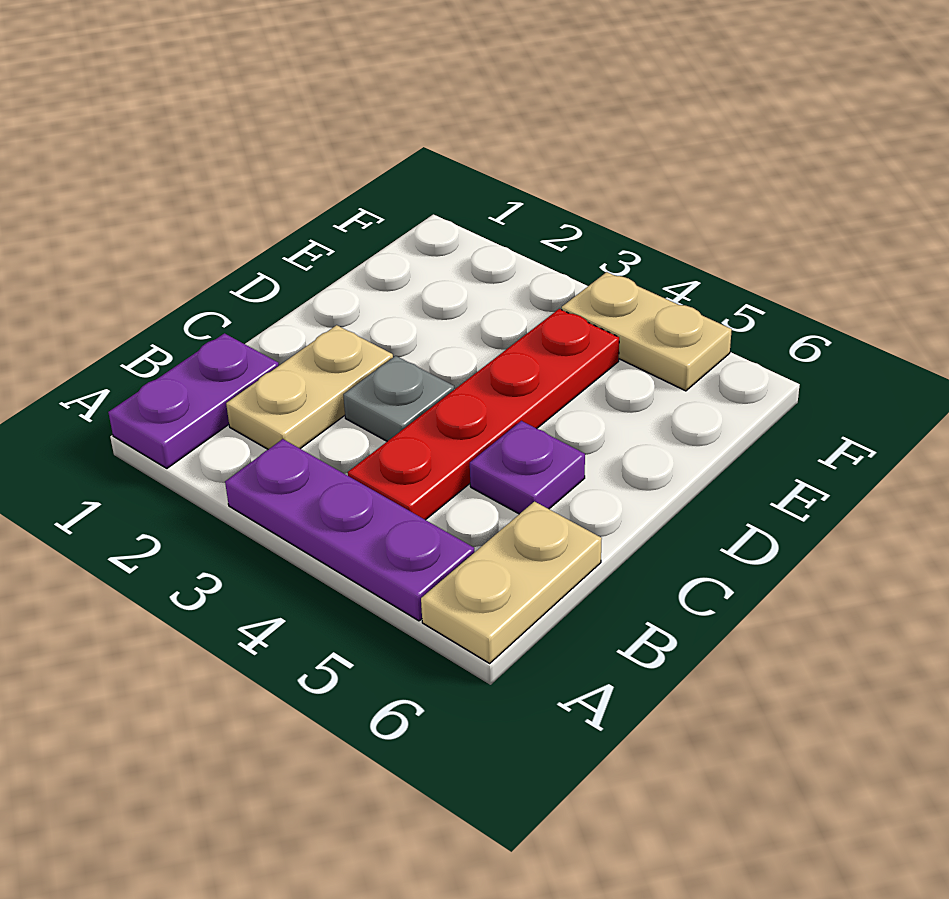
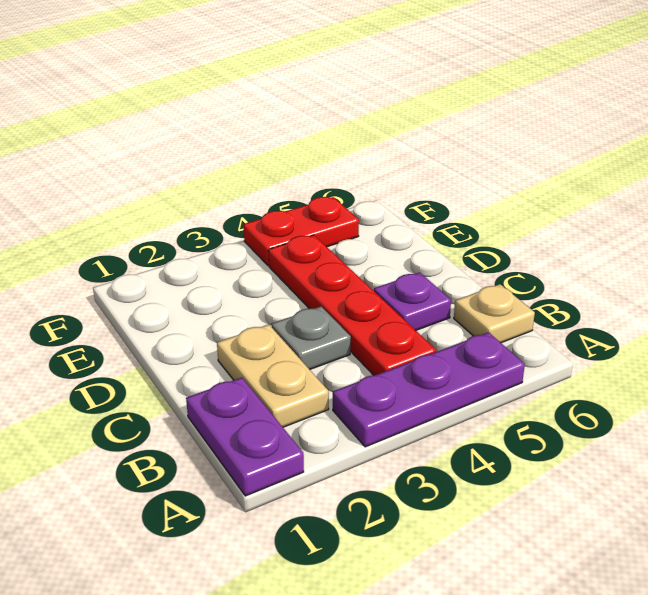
tan plate A6:B6 level 1 -> tan plate B6 level 1
tan plate F4:F5 level 1 -> red plate F4:F5 level 1

